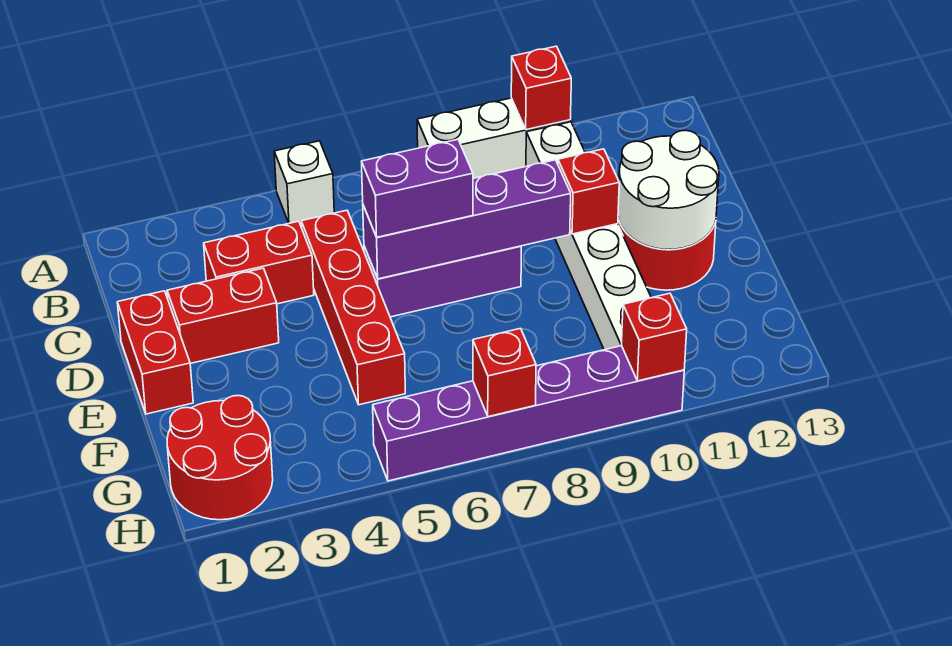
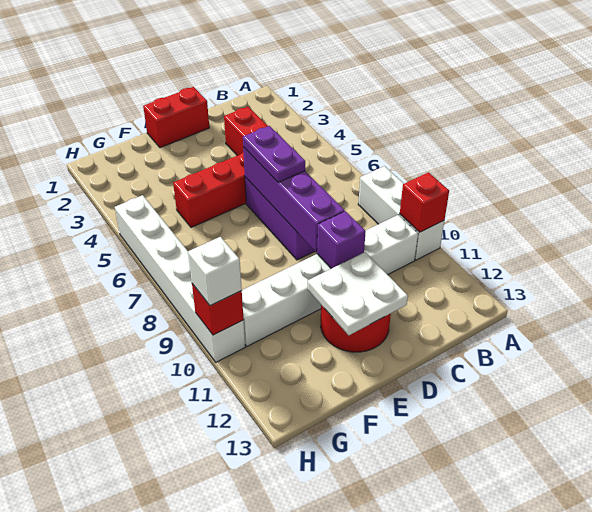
white brick A5 level 1 -> white brick H10 level 3
red brick D2:D3 level 1 -> none
purple brick D6:D7 level 3 -> purple plate D6:D7 level 3
red brick D10 level 2 -> purple brick D10 level 2
white round brick D11:E12 level 2 -> white plate D11:E12 level 2
red round brick G1:H2 level 1 -> none
purple brick H5:H10 level 1 -> white brick H5:H10 level 1
red brick H7 level 2 -> none

